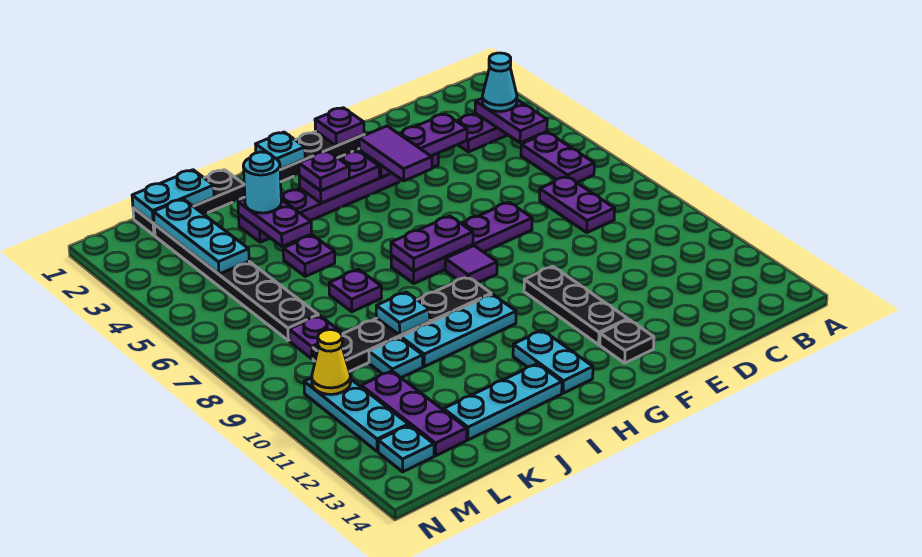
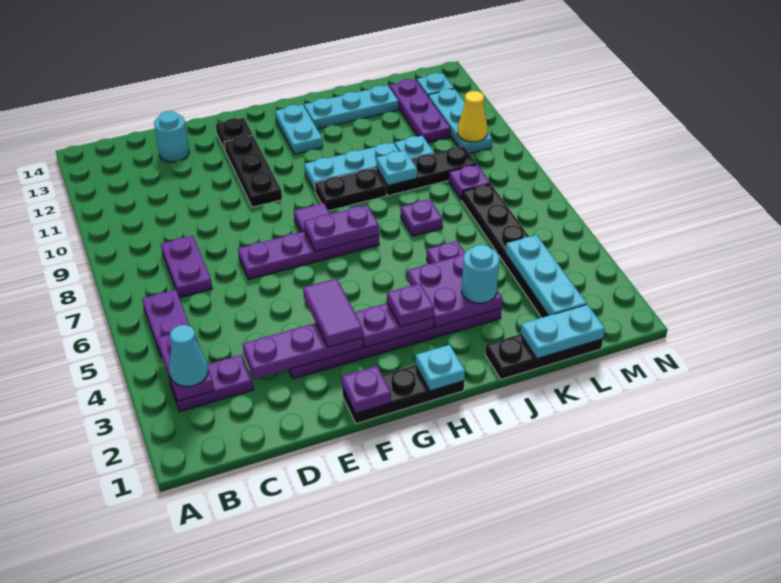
none -> cyan round brick D13 level 1
purple plate J3:J4 level 2 -> purple plate I3:J4 level 2

